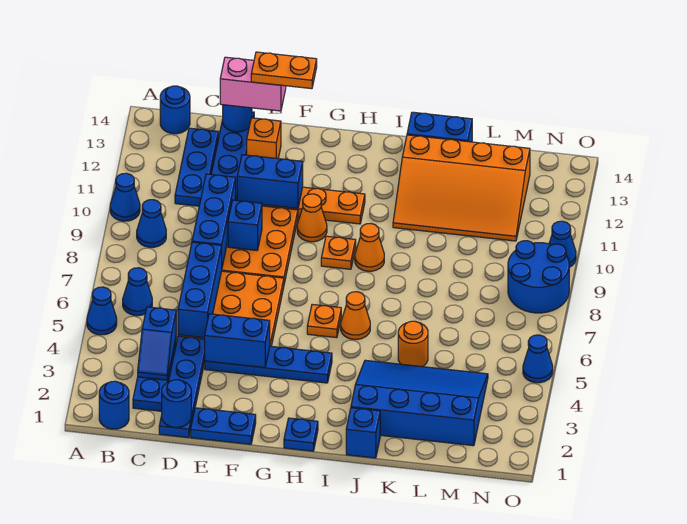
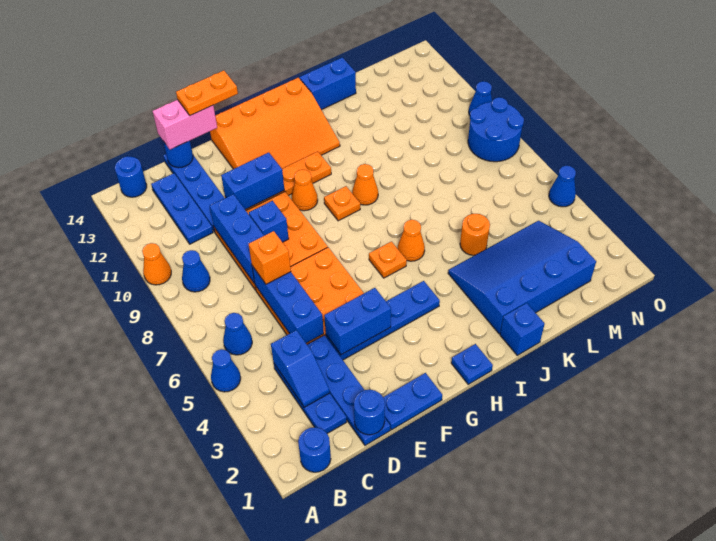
blue cone A10 level 1 -> orange cone A10 level 1
orange brick E13 level 1 -> orange brick D7 level 3
orange slope J11:M13 level 1 top 13 -> orange slope F12:I14 level 1 top 14

